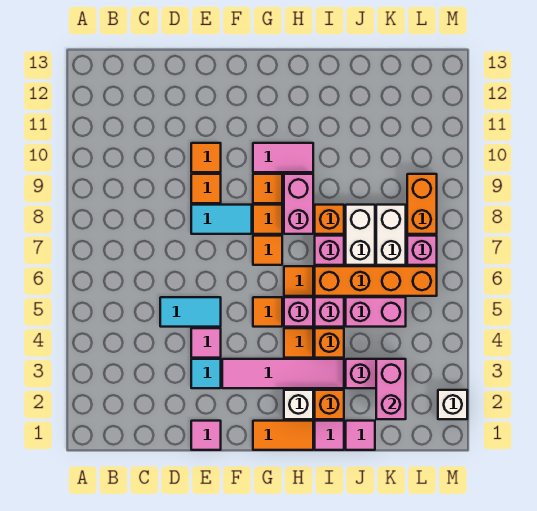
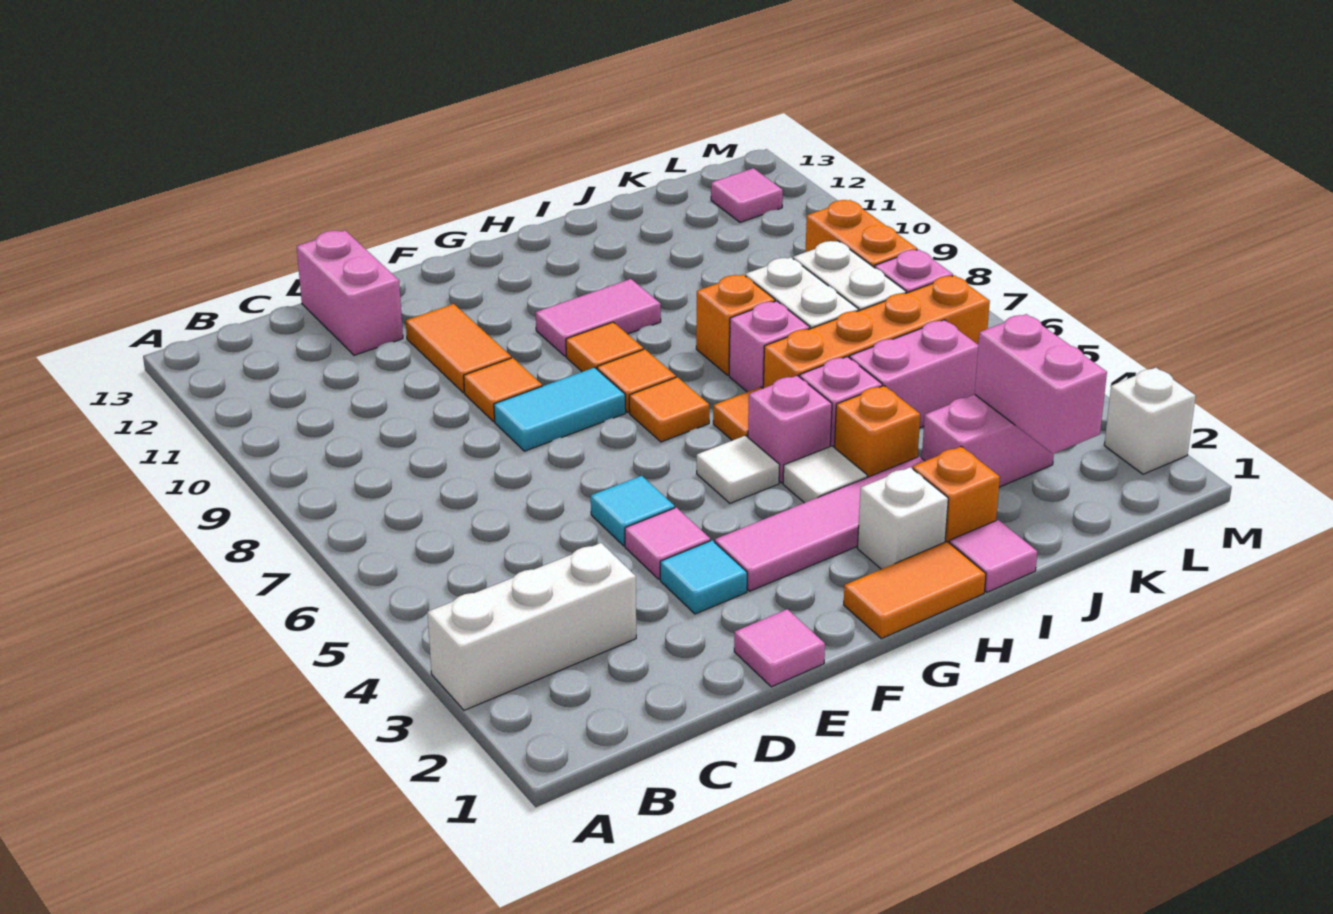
none -> white brick A3:C3 level 1
cyan tile D5:E5 level 1 -> cyan tile E5 level 1
orange tile E10 level 1 -> orange tile E10:E11 level 1
orange tile G5 level 1 -> white tile G5 level 1
orange tile H4 level 1 -> white tile H4 level 1
pink brick H8:H9 level 1 -> pink brick D12:D13 level 1
pink tile J1 level 1 -> pink tile L12 level 1

